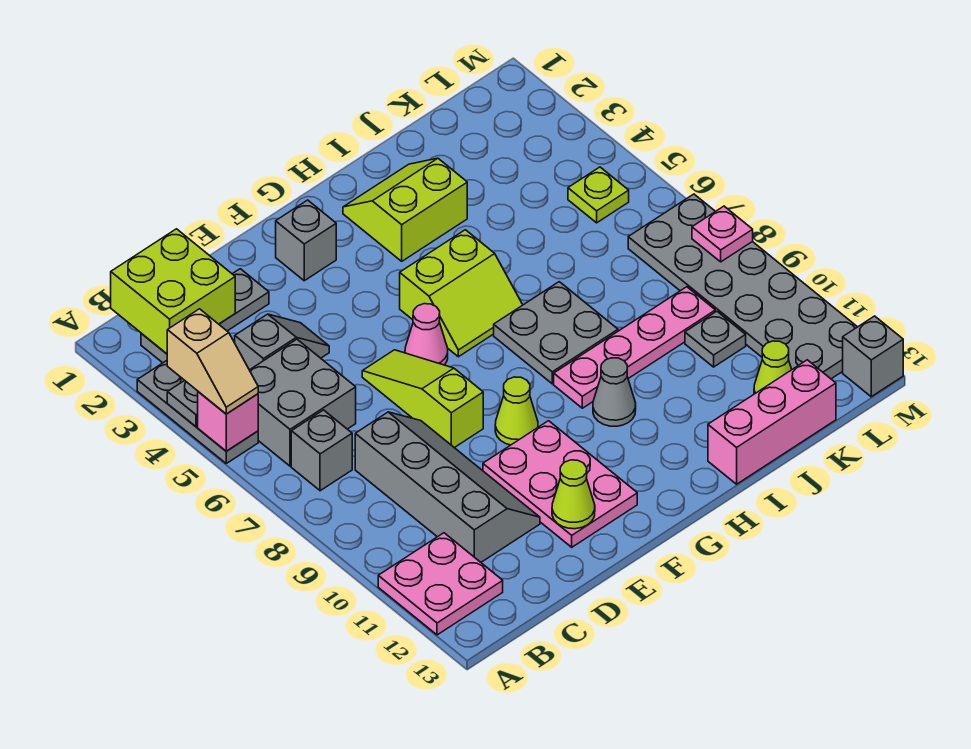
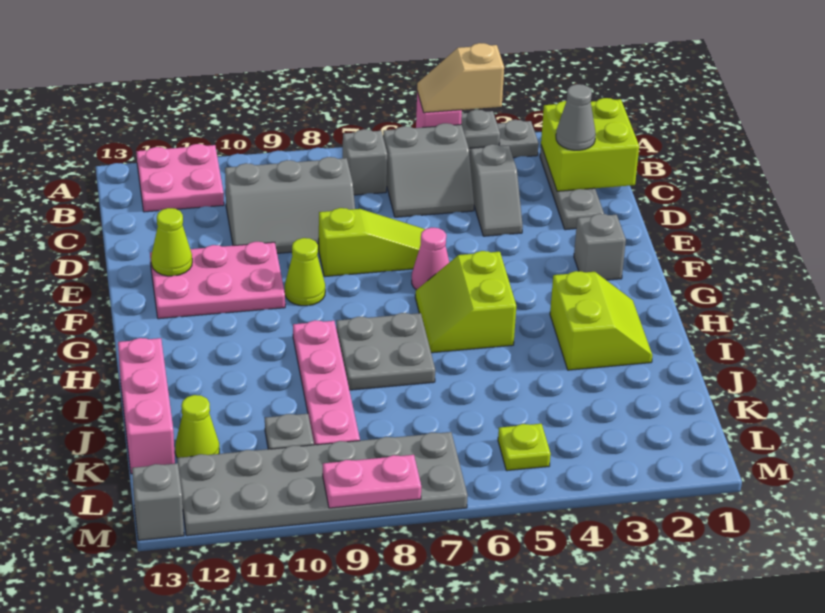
grey brick B5:C6 level 1 -> grey slope B5:C6 level 1 top B
grey slope C8:D11 level 1 top C -> grey slope C8:D10 level 1 top C
grey cone H10 level 1 -> grey cone C2 level 3
pink plate M8 level 2 -> pink plate M8:M9 level 2

